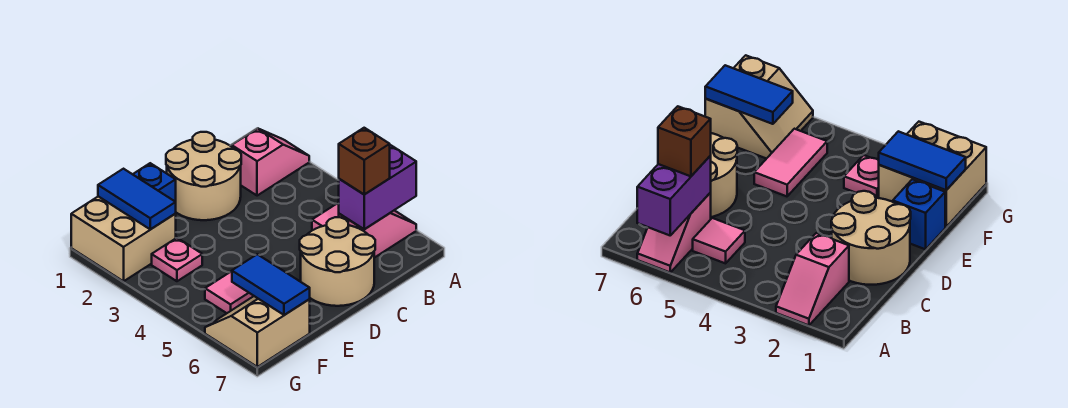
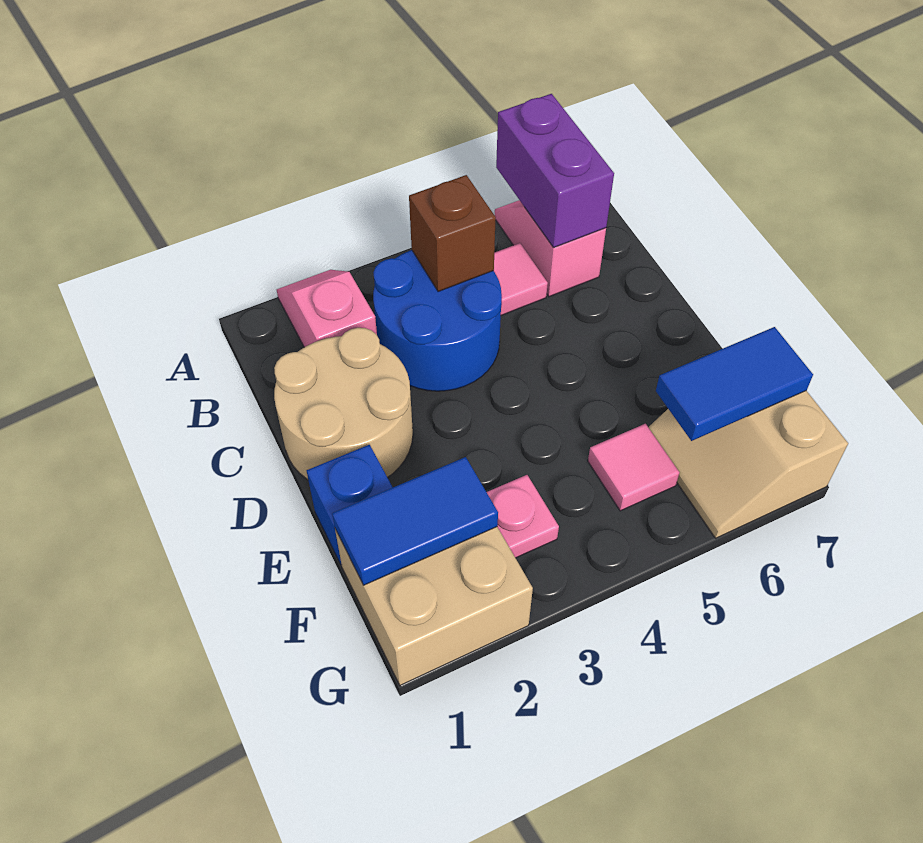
none -> blue round brick B3:C4 level 1
brown brick B6 level 3 -> brown brick B4 level 2
tan round brick C6:D7 level 1 -> none
pink tile E5:F5 level 1 -> pink tile F5 level 1

